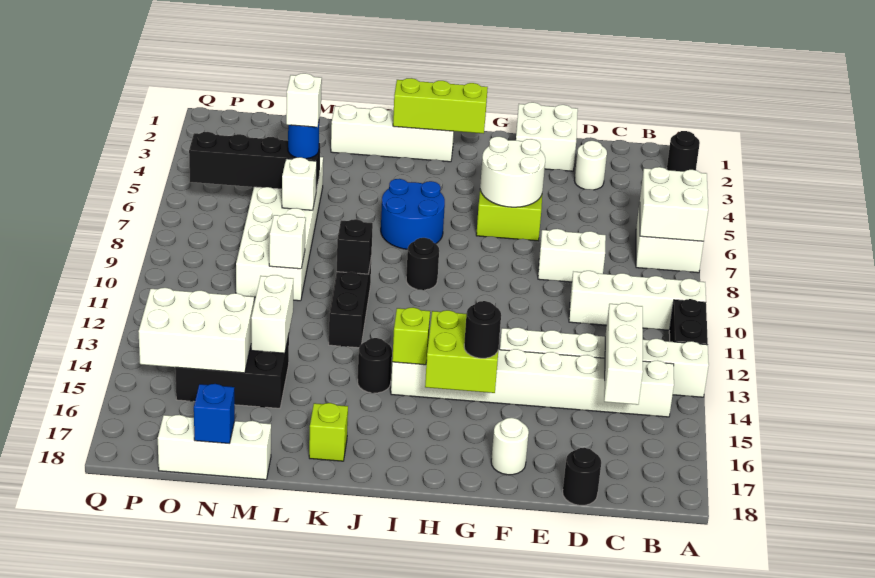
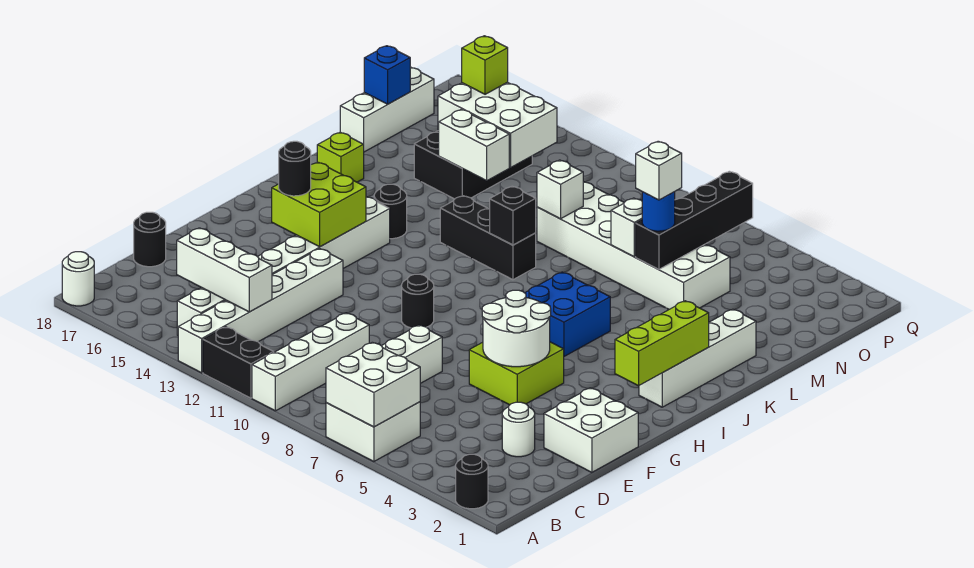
white round brick F17 level 1 -> white round brick A18 level 1
blue round brick I6:J7 level 1 -> blue brick I6:J7 level 1
black round brick I9 level 1 -> black round brick G10 level 1
lime brick I14 level 2 -> lime brick O15 level 3
white brick N14:P15 level 2 -> white brick N13:O15 level 2

